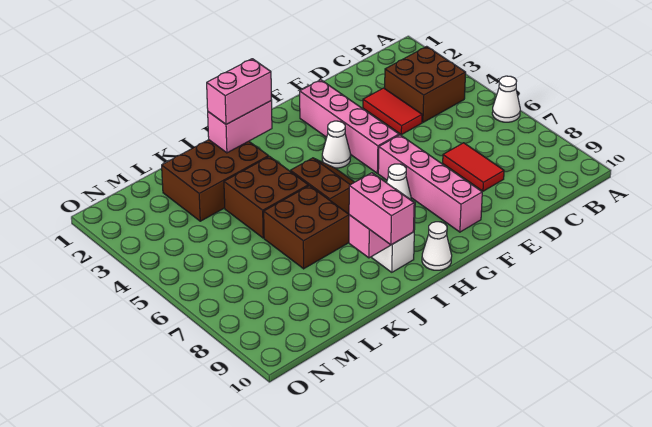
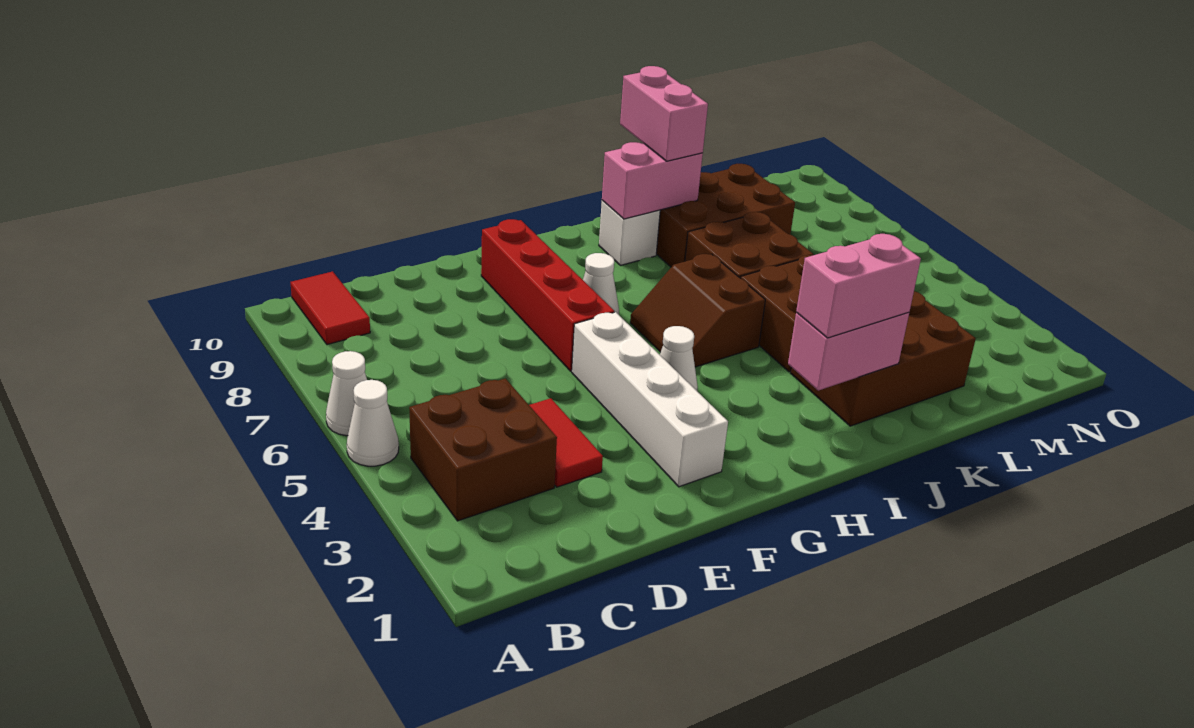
red tile D7:D8 level 1 -> red tile B9:B10 level 1
pink brick F2:F5 level 1 -> white brick F2:F5 level 1
pink brick F6:F9 level 1 -> red brick F6:F9 level 1
white cone H10 level 1 -> white cone A5 level 1
none -> brown brick J8:L9 level 1

